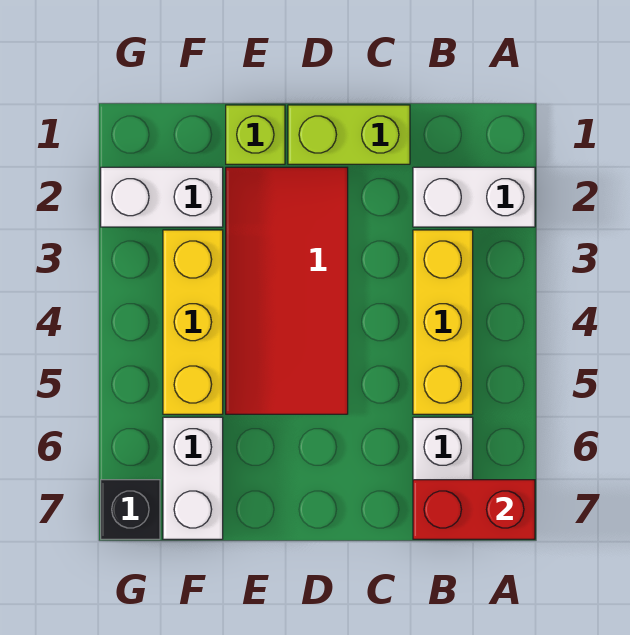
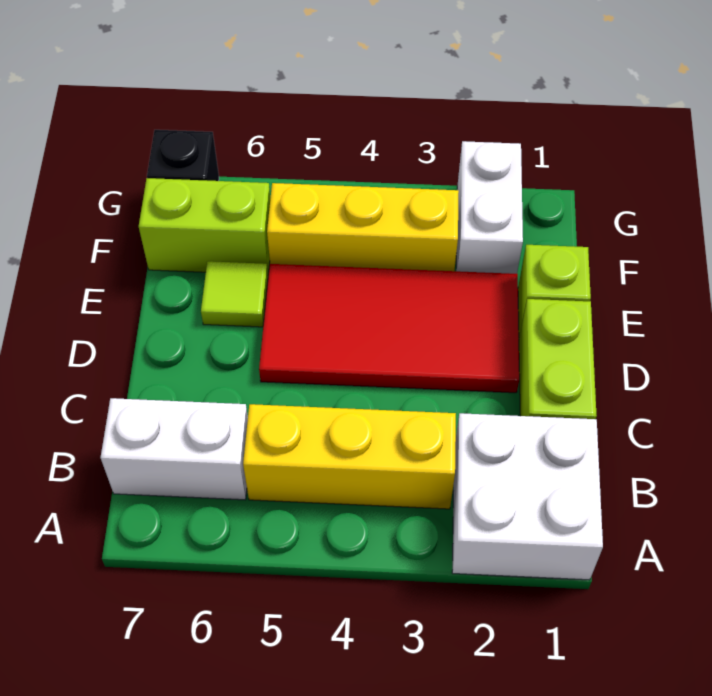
white brick A2:B2 level 1 -> white brick A1:B2 level 1
red brick A7:B7 level 2 -> none
none -> lime tile E6 level 1
white brick F6:F7 level 1 -> lime brick F6:F7 level 1

